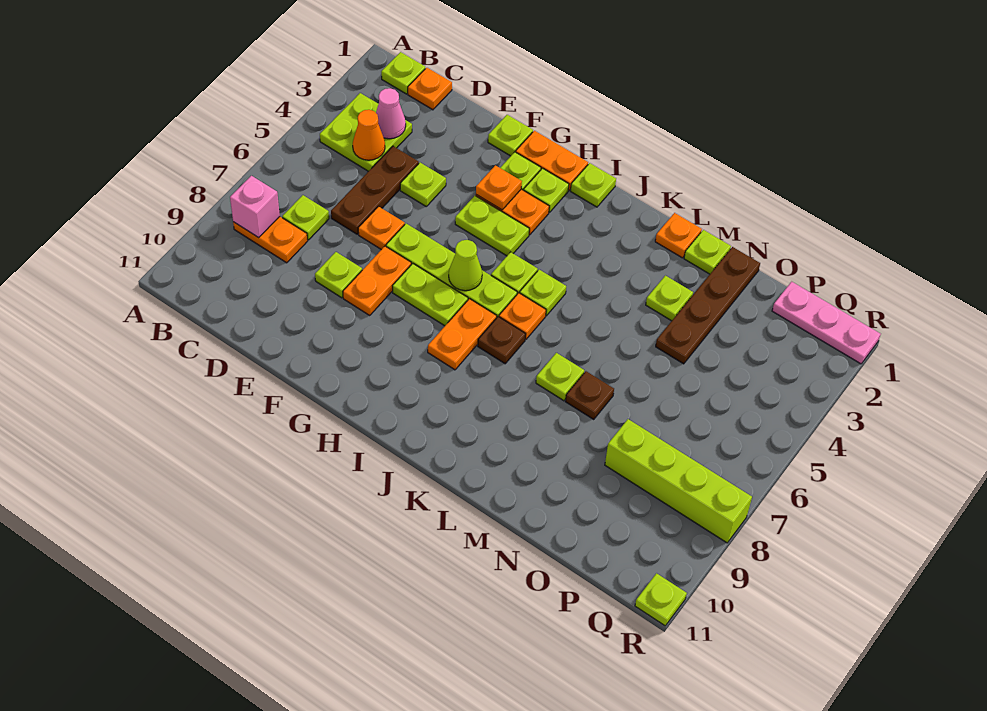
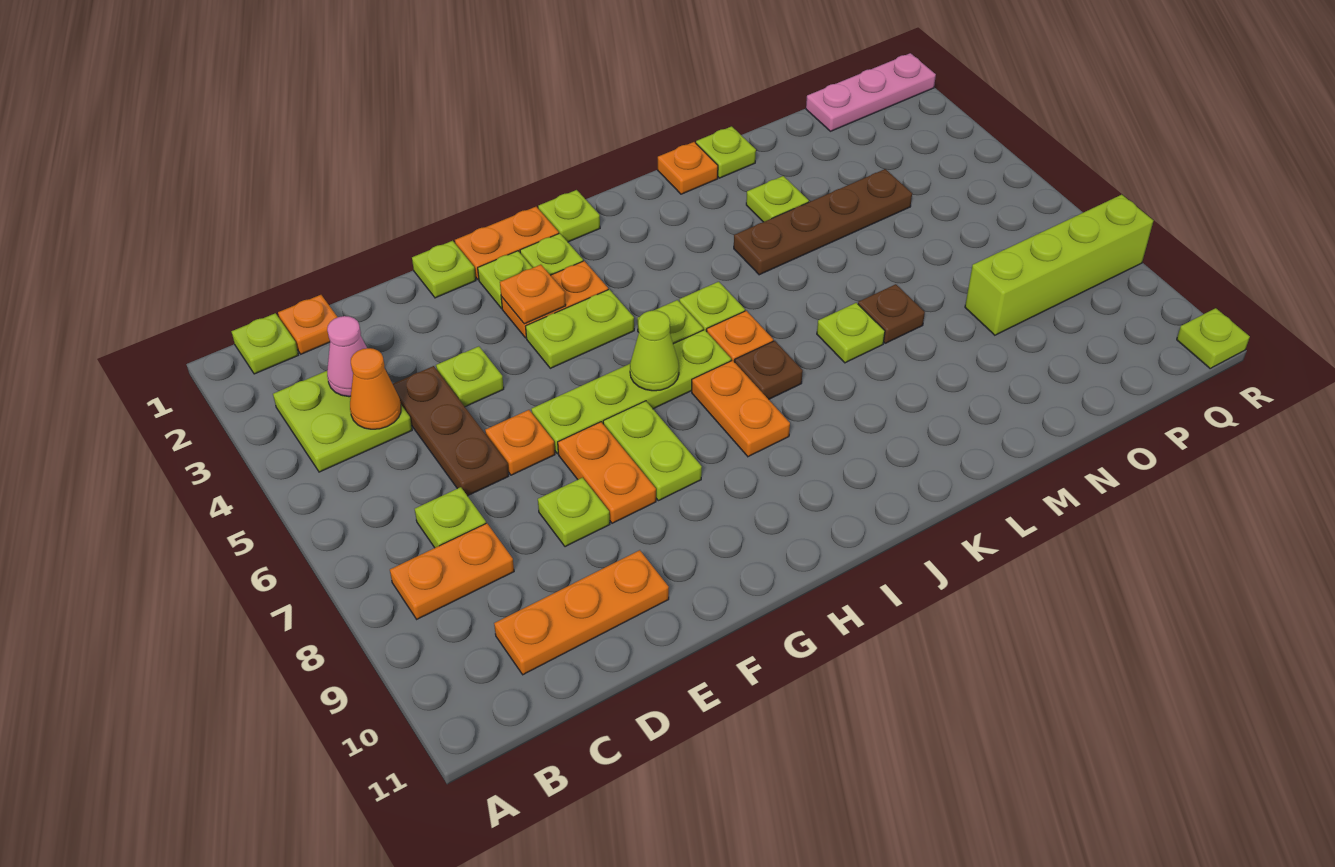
pink brick B8 level 2 -> none
none -> orange plate C10:E10 level 1
lime plate G7:H7 level 1 -> lime plate G7:G8 level 1
brown plate N1:N4 level 1 -> brown plate L4:O4 level 1

